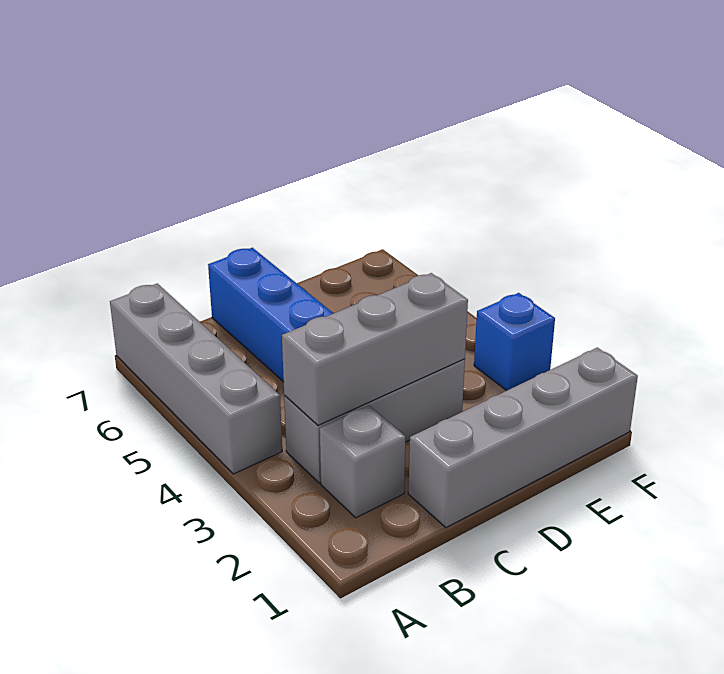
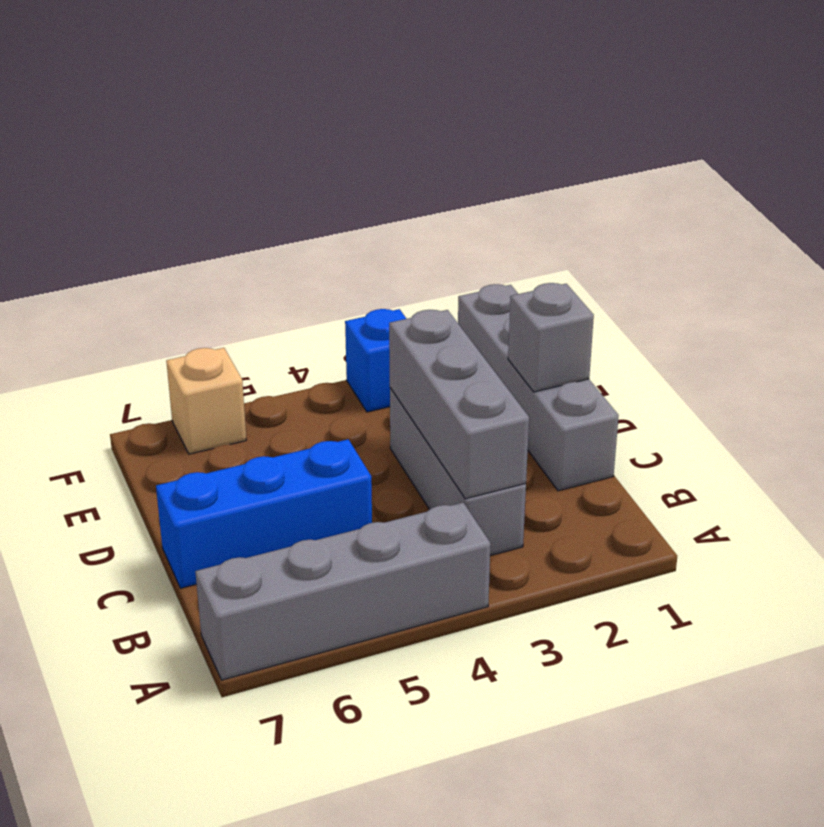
grey brick B2 level 1 -> grey brick D1 level 2
none -> tan brick F6 level 1

